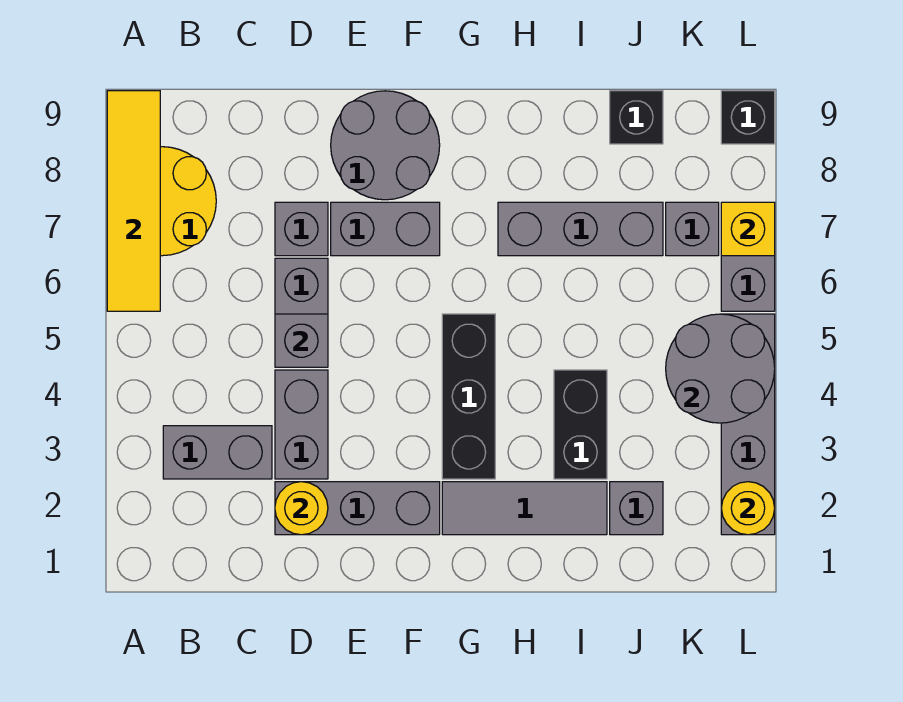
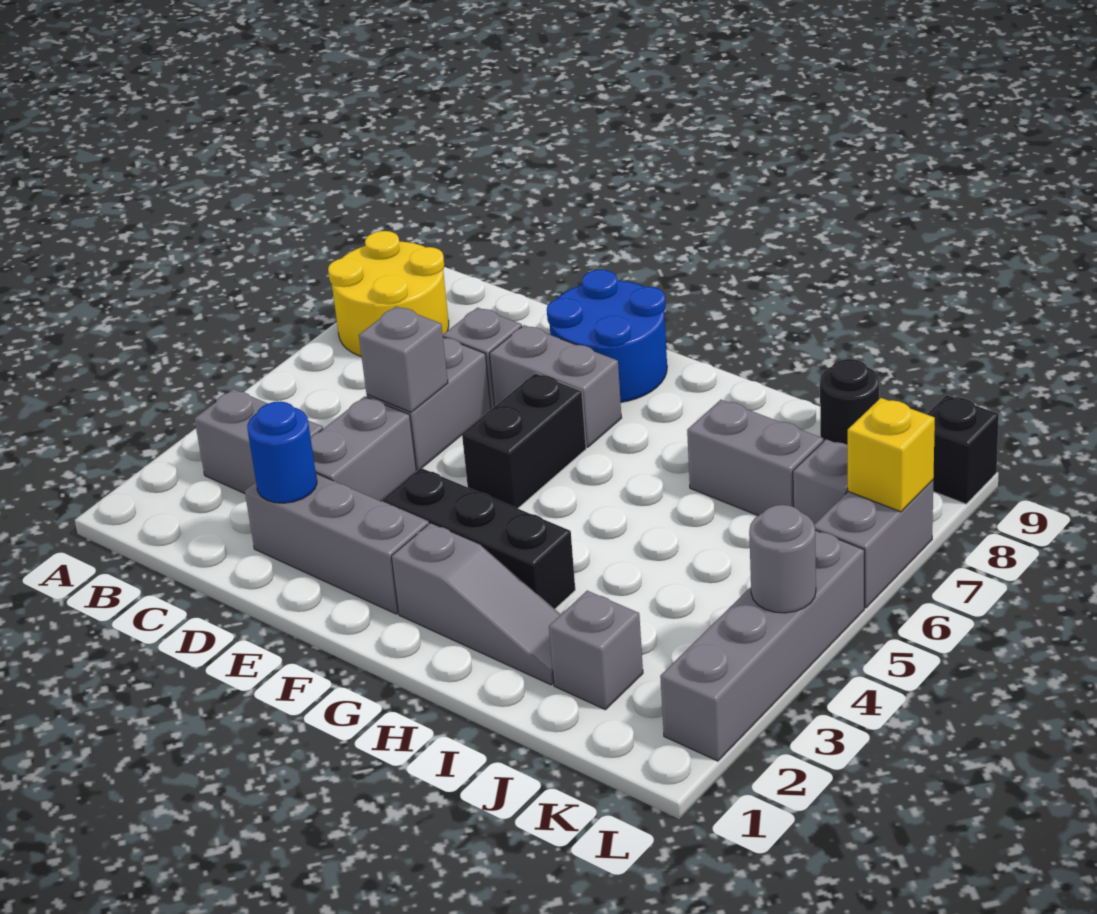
yellow tile A6:A9 level 2 -> none
yellow round brick D2 level 2 -> blue round brick D2 level 2
grey round brick E8:F9 level 1 -> blue round brick E8:F9 level 1
grey tile G2:I2 level 1 -> grey slope G2:I2 level 1 top G
black brick G3:G5 level 1 -> black brick F3:H3 level 1
grey brick H7:J7 level 1 -> grey brick I7:J7 level 1
black brick I3:I4 level 1 -> black brick F5:F6 level 1
black brick J9 level 1 -> black round brick J9 level 1
grey round brick K4:L5 level 2 -> grey round brick L4 level 2
yellow round brick L2 level 2 -> none

